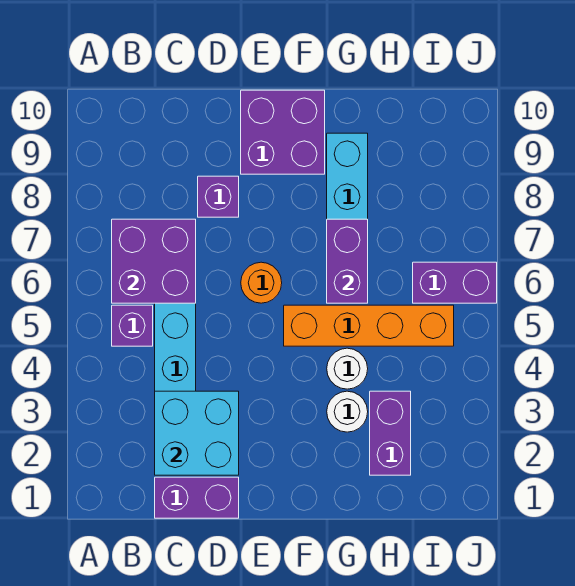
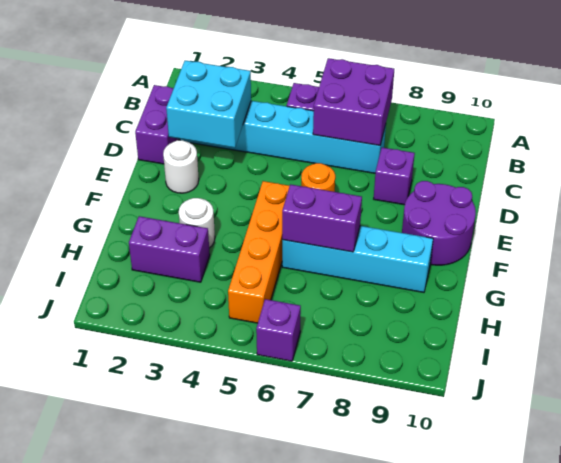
purple brick E9:F10 level 1 -> purple round brick E9:F10 level 1
white round brick G4 level 1 -> white round brick E2 level 1
purple brick I6:J6 level 1 -> purple brick J6 level 1

